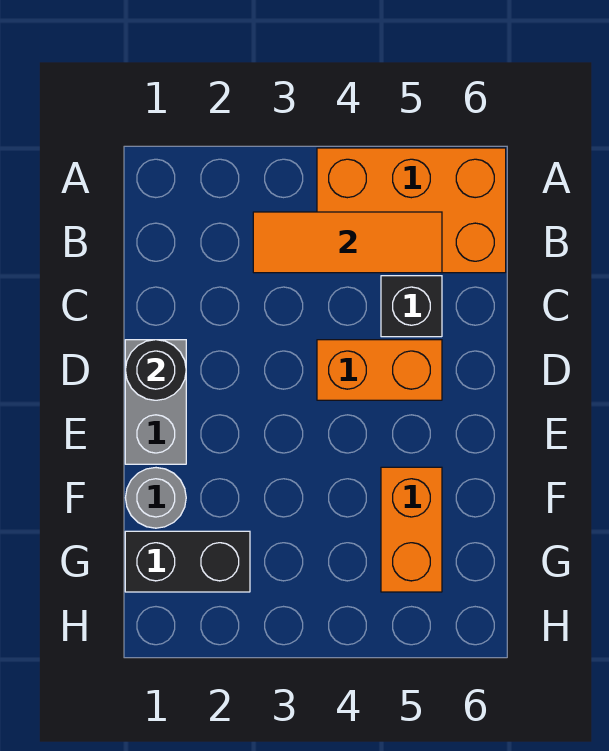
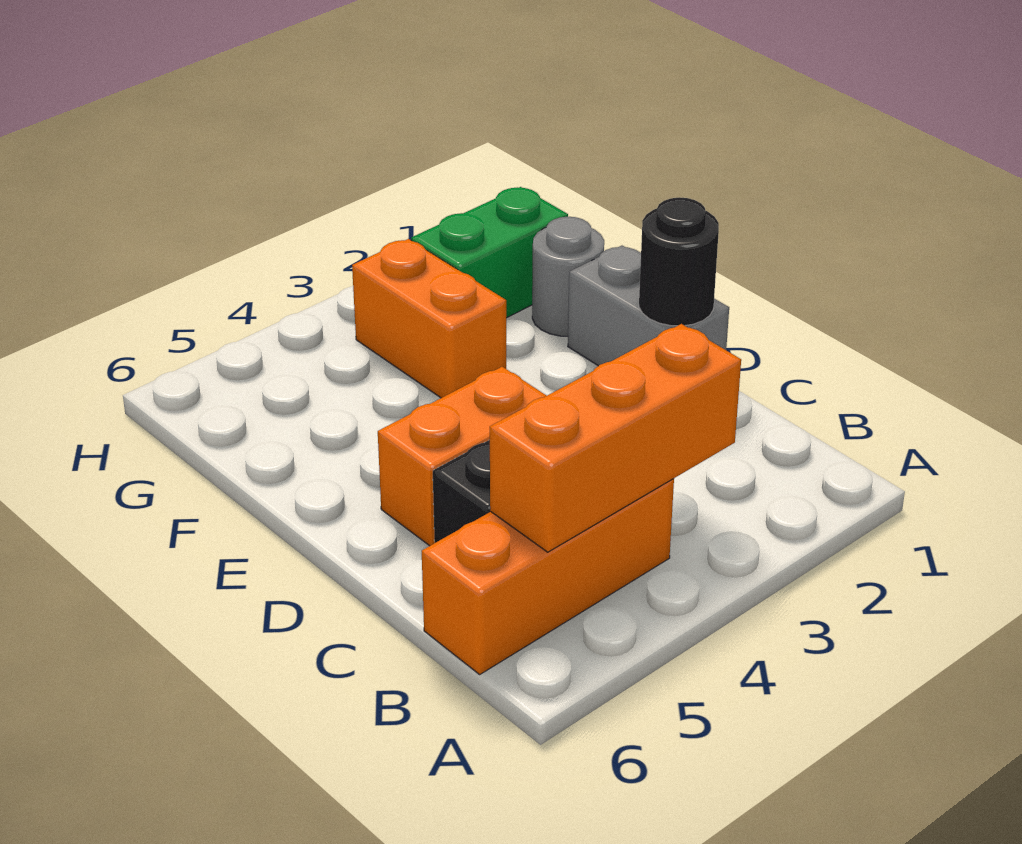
orange brick A4:B6 level 1 -> orange brick B4:B6 level 1
orange tile B3:B5 level 2 -> orange brick B3:B5 level 2
orange brick F5:G5 level 1 -> orange brick F3:G3 level 1
black brick G1:G2 level 1 -> green brick G1:G2 level 1

